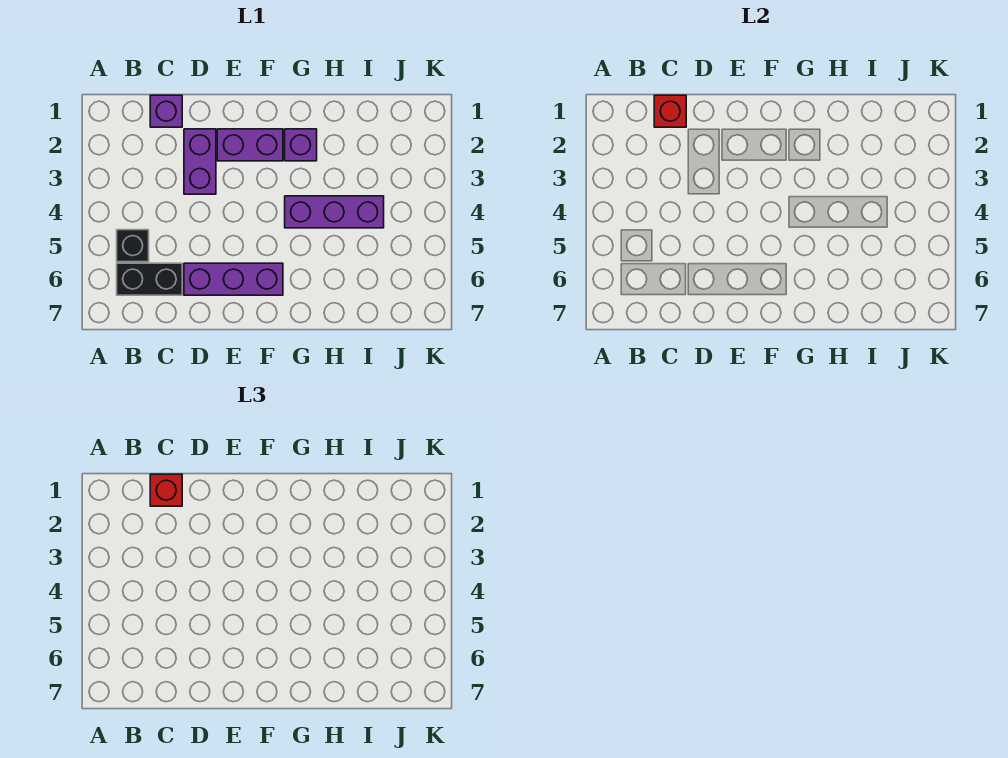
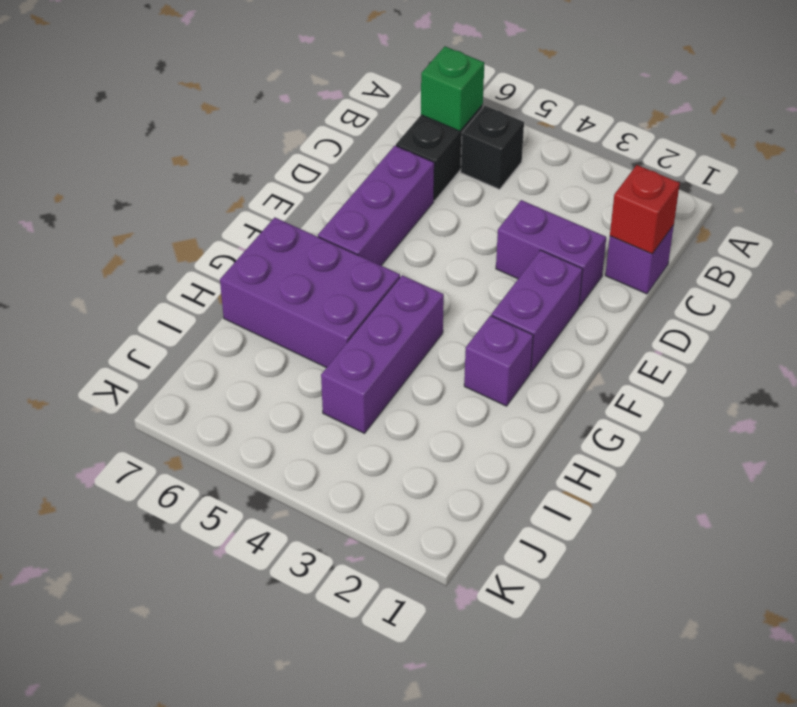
none -> green brick B6 level 2
red brick C1 level 3 -> none
none -> purple brick G5:H7 level 1

